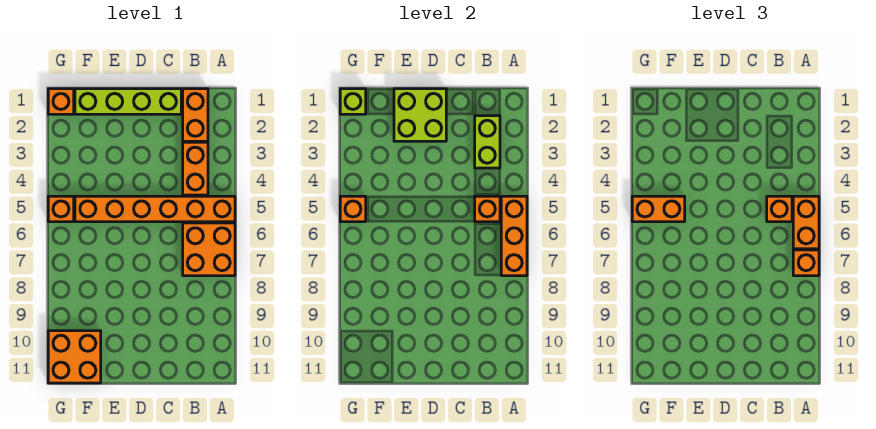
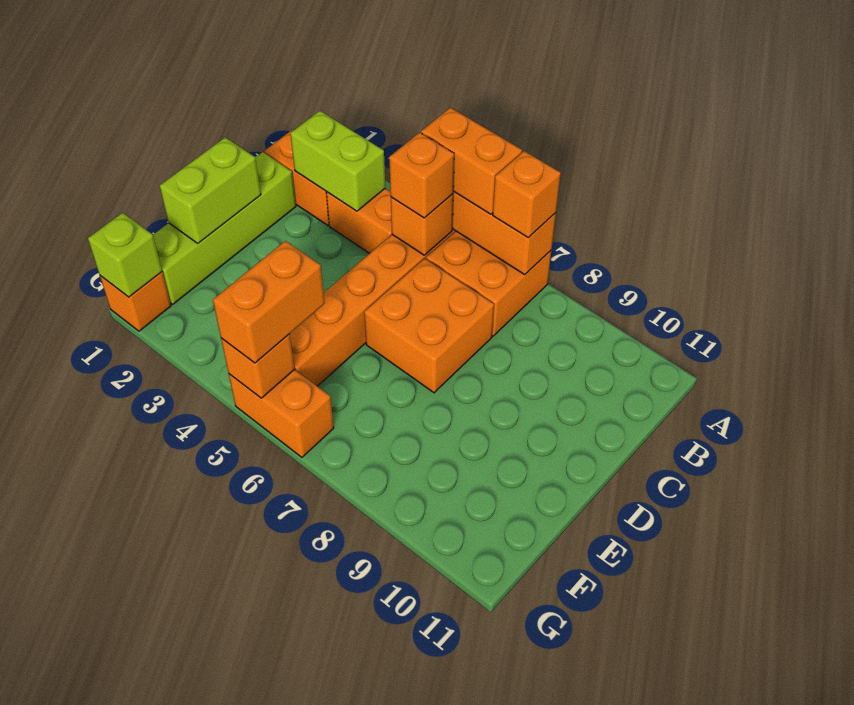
lime brick D1:E2 level 2 -> lime brick D1:E1 level 2
orange brick F10:G11 level 1 -> orange brick C6:D7 level 1
orange brick G5 level 1 -> orange brick G5:G6 level 1

